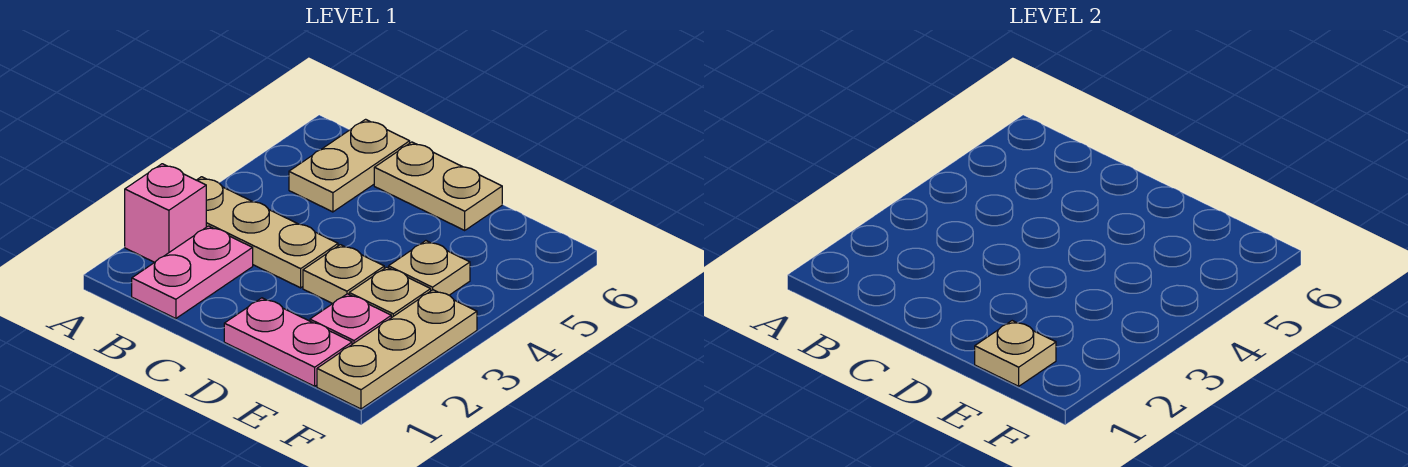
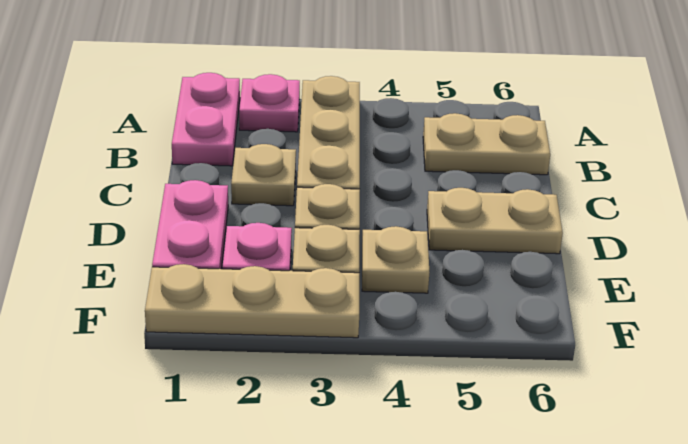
pink brick A2 level 1 -> pink plate A2 level 1
pink plate B1:B2 level 1 -> pink plate A1:B1 level 1
tan plate C6:D6 level 1 -> tan plate D5:D6 level 1
tan plate E1 level 2 -> tan plate C2 level 1

